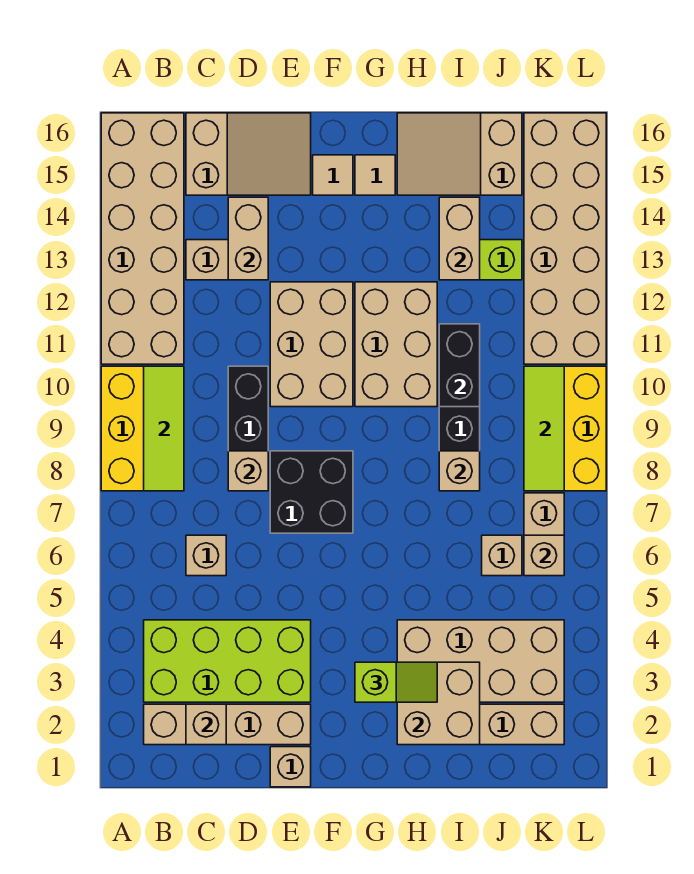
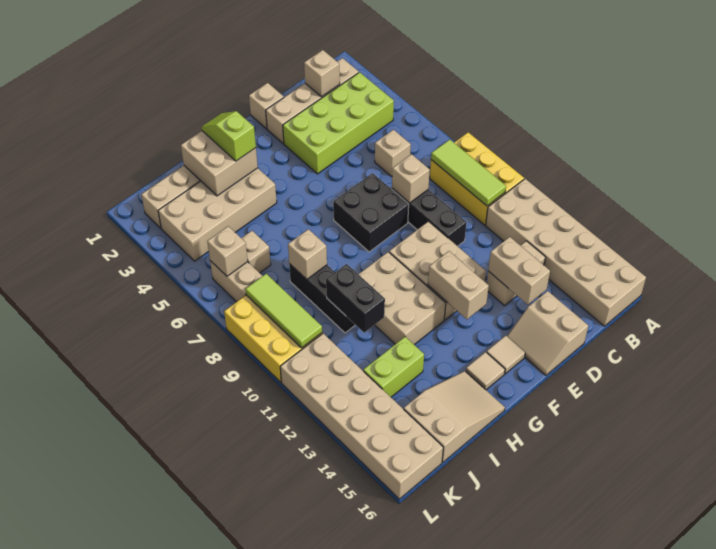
tan slope C15:E16 level 1 top C -> tan slope D15:E16 level 1 top D
lime slope G3:H3 level 3 top G -> lime slope H2:H3 level 3 top 3
tan brick I13:I14 level 2 -> tan brick F12:F13 level 2

